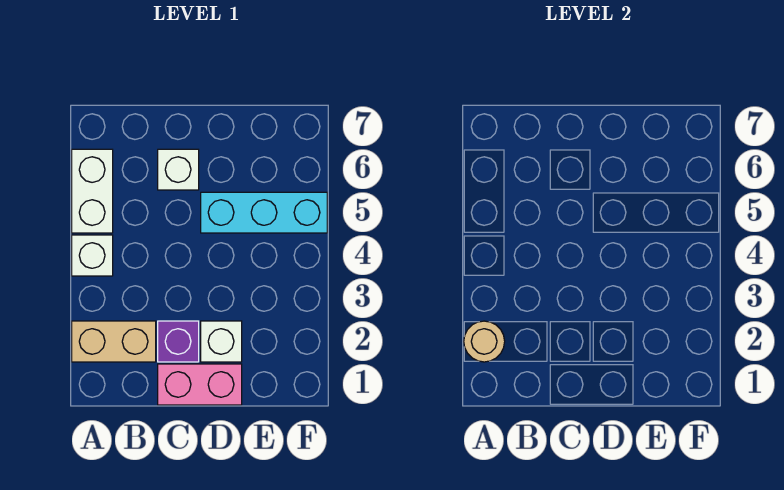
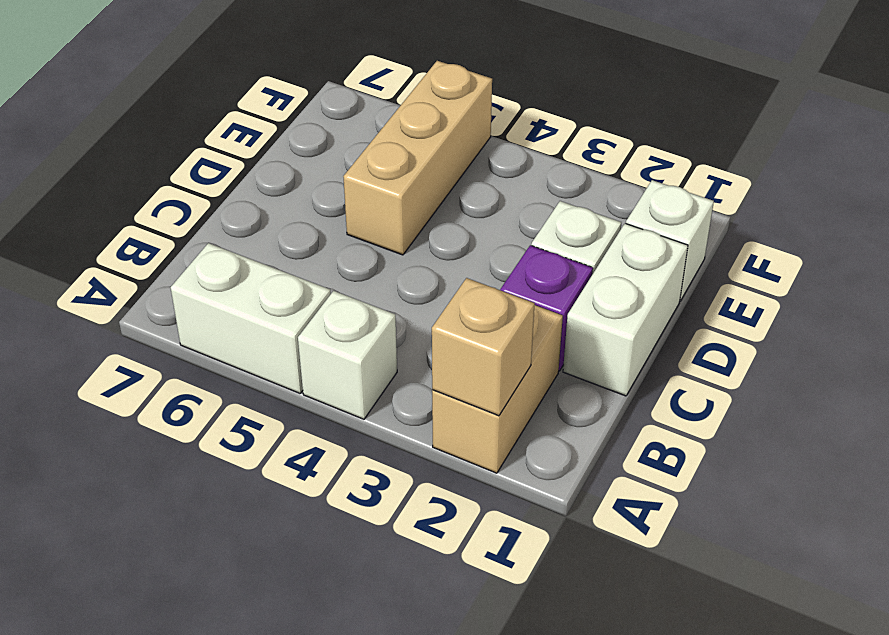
tan round brick A2 level 2 -> tan brick A2 level 2
pink brick C1:D1 level 1 -> white brick C1:D1 level 1
white brick C6 level 1 -> white brick E1 level 1
cyan brick D5:F5 level 1 -> tan brick D5:F5 level 1

